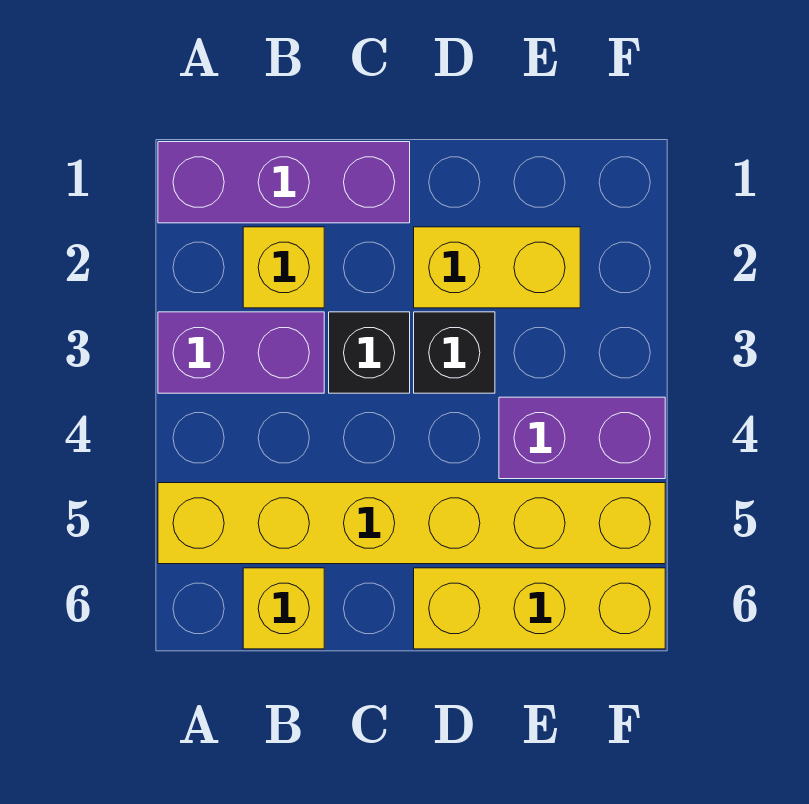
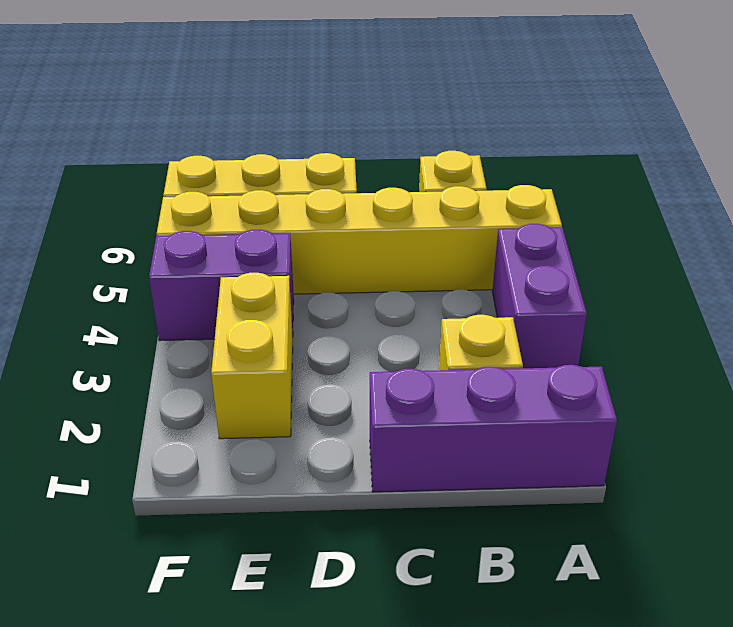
purple brick A3:B3 level 1 -> purple brick A3:A4 level 1
black brick C3 level 1 -> none
yellow brick D2:E2 level 1 -> yellow brick E2:E3 level 1
black brick D3 level 1 -> none

